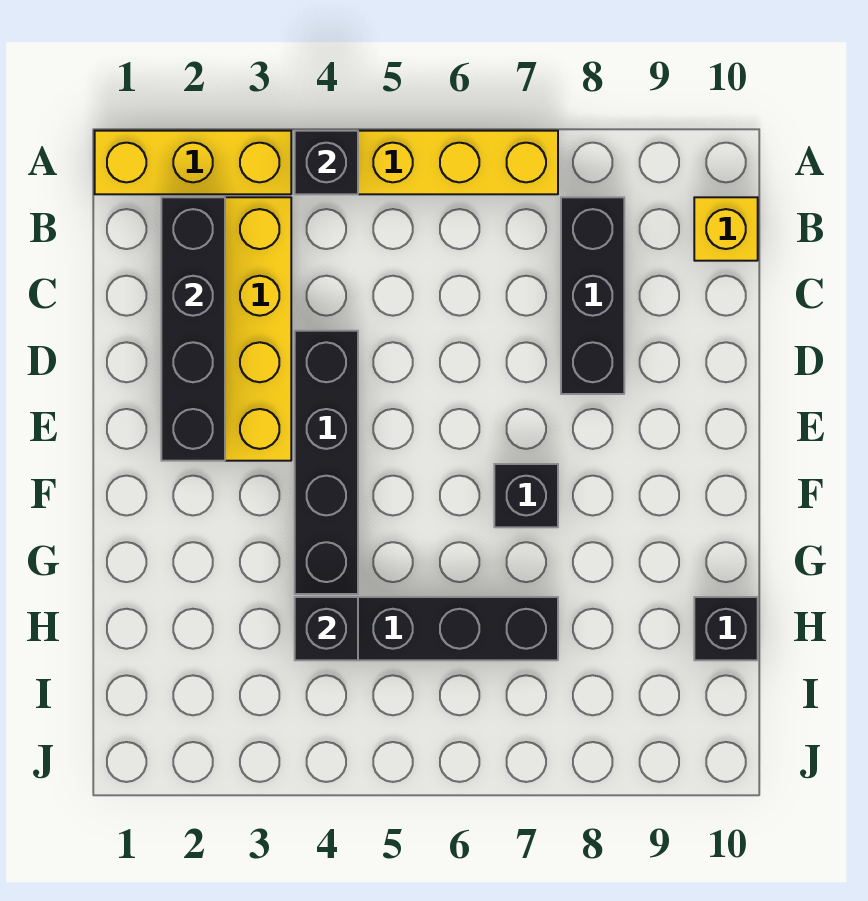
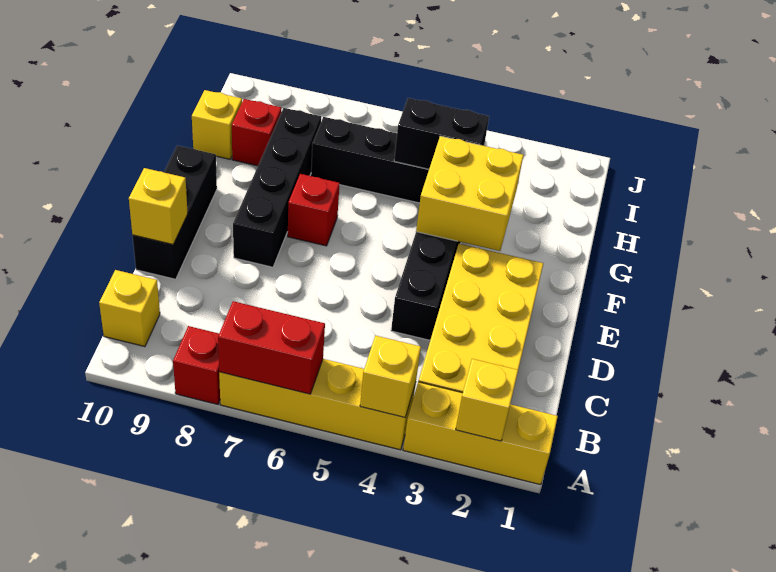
none -> yellow brick A2 level 2
black brick A4 level 2 -> yellow brick A4 level 2
none -> red brick A6:A7 level 2
none -> red brick A8 level 1
black brick B2:E2 level 2 -> black brick E8:H8 level 1
black brick B8:D8 level 1 -> black brick D10:F10 level 1
none -> yellow brick D10 level 2
none -> yellow brick F3:G4 level 2
black brick F7 level 1 -> red brick F7 level 1
black brick H4 level 2 -> black brick H4:H5 level 2
none -> red brick H9 level 1
black brick H10 level 1 -> yellow brick H10 level 1

